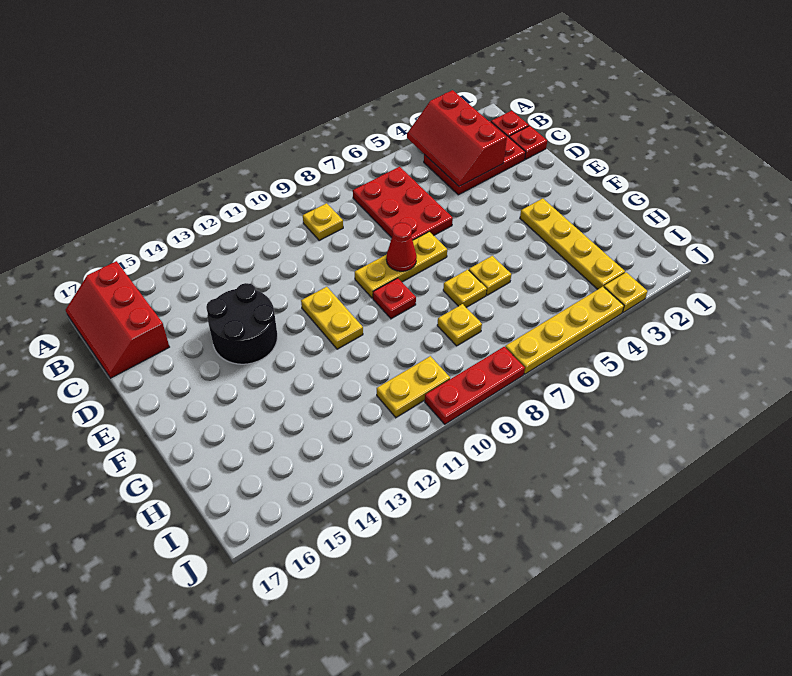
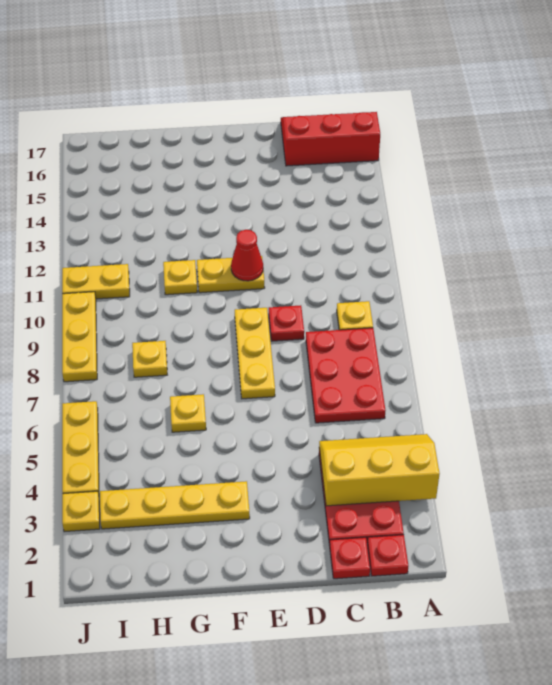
red slope A3:C4 level 2 top 3 -> yellow slope A3:C4 level 2 top 3
red plate B6:D7 level 1 -> red plate B6:C8 level 1
black round brick D13:E14 level 1 -> none
red cone E8 level 2 -> red cone E11 level 2
red plate F9 level 1 -> red plate D9 level 1
yellow plate G7 level 1 -> yellow plate G11 level 1
yellow plate I10:I11 level 1 -> yellow plate I11:J11 level 1
yellow plate J4:J7 level 1 -> yellow plate J4:J6 level 1
red plate J8:J10 level 1 -> yellow plate J8:J10 level 1

